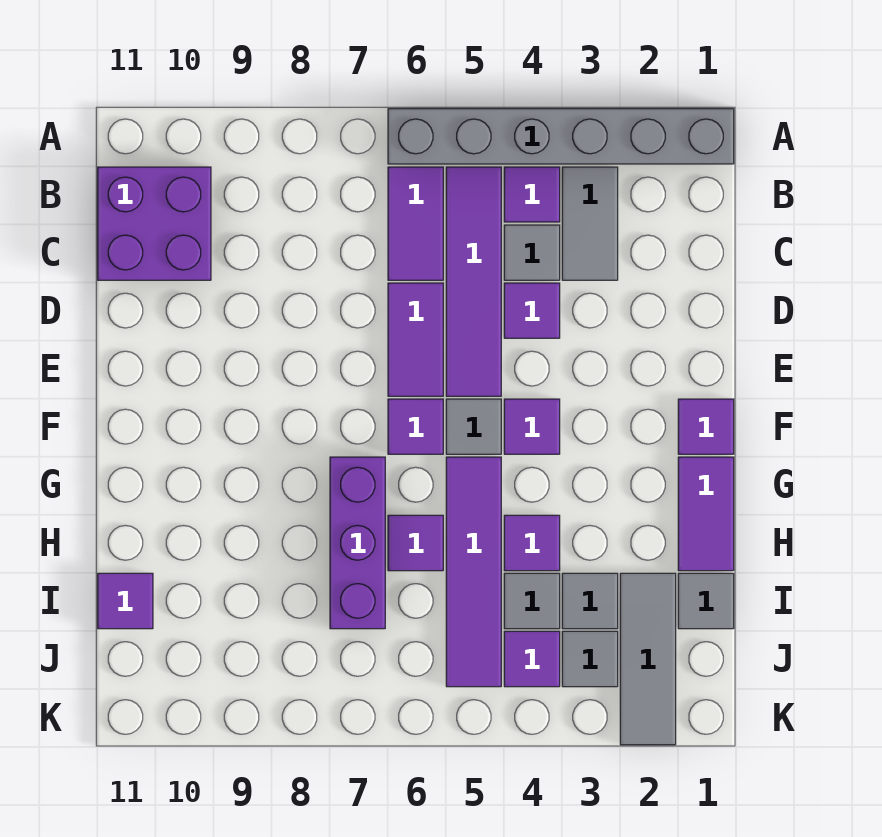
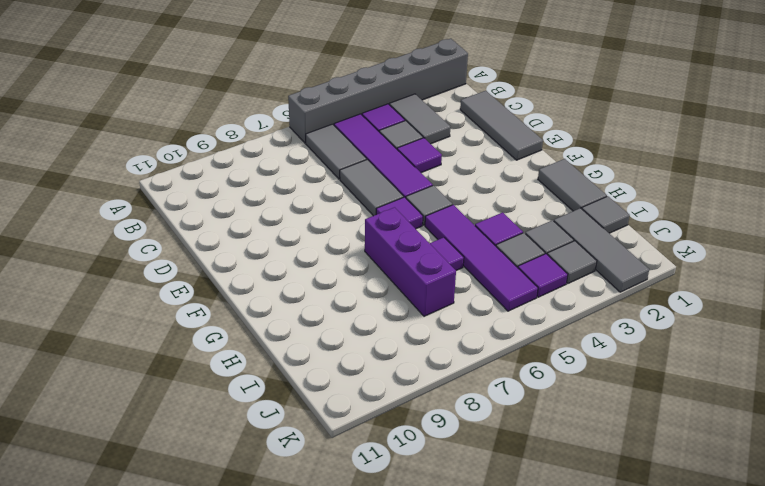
purple tile B6:C6 level 1 -> grey tile B6:C6 level 1
purple brick B10:C11 level 1 -> none
none -> grey tile C1:E1 level 1
purple tile D6:E6 level 1 -> grey tile D6:E6 level 1
purple tile F1 level 1 -> none
purple tile F4 level 1 -> none
purple tile G1:H1 level 1 -> grey tile G1:H1 level 1
purple tile I11 level 1 -> none

